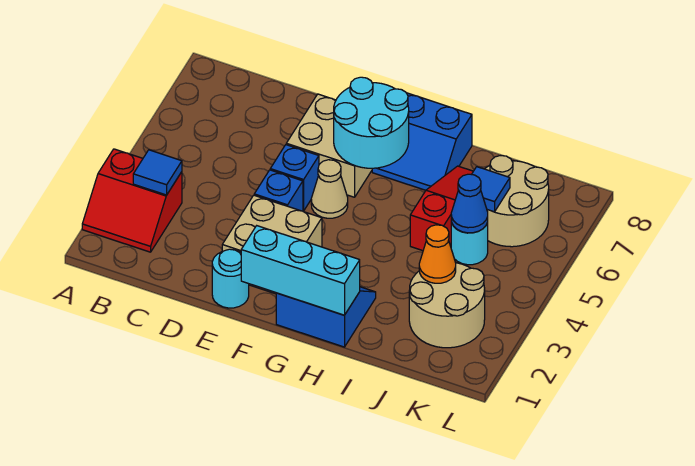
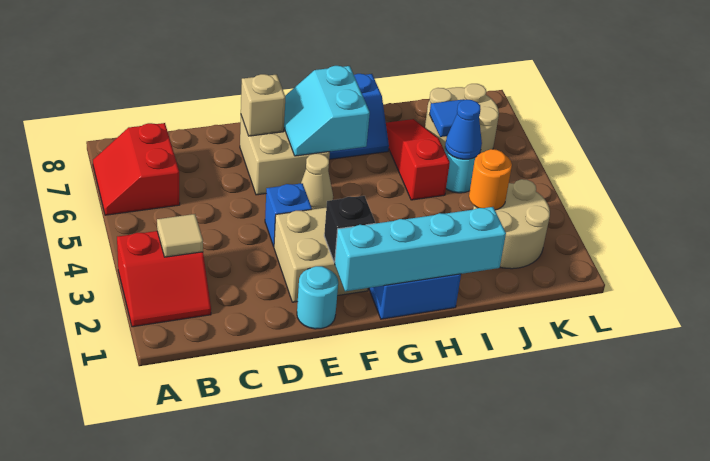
none -> red slope A6:B7 level 1 top B
blue tile B3 level 2 -> tan tile B3 level 2
blue brick E5 level 1 -> none
none -> tan brick E7 level 2
cyan brick F1:H1 level 2 -> cyan brick F1:I1 level 2
none -> black brick F2 level 2
cyan round brick F6:G7 level 2 -> cyan slope F6:G7 level 2 top G
orange cone J3 level 2 -> orange round brick J3 level 2

